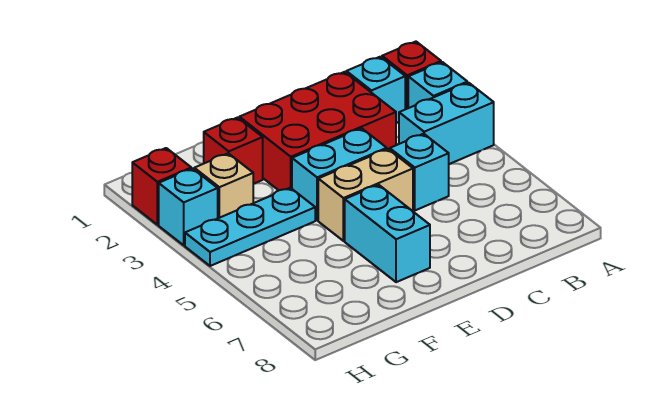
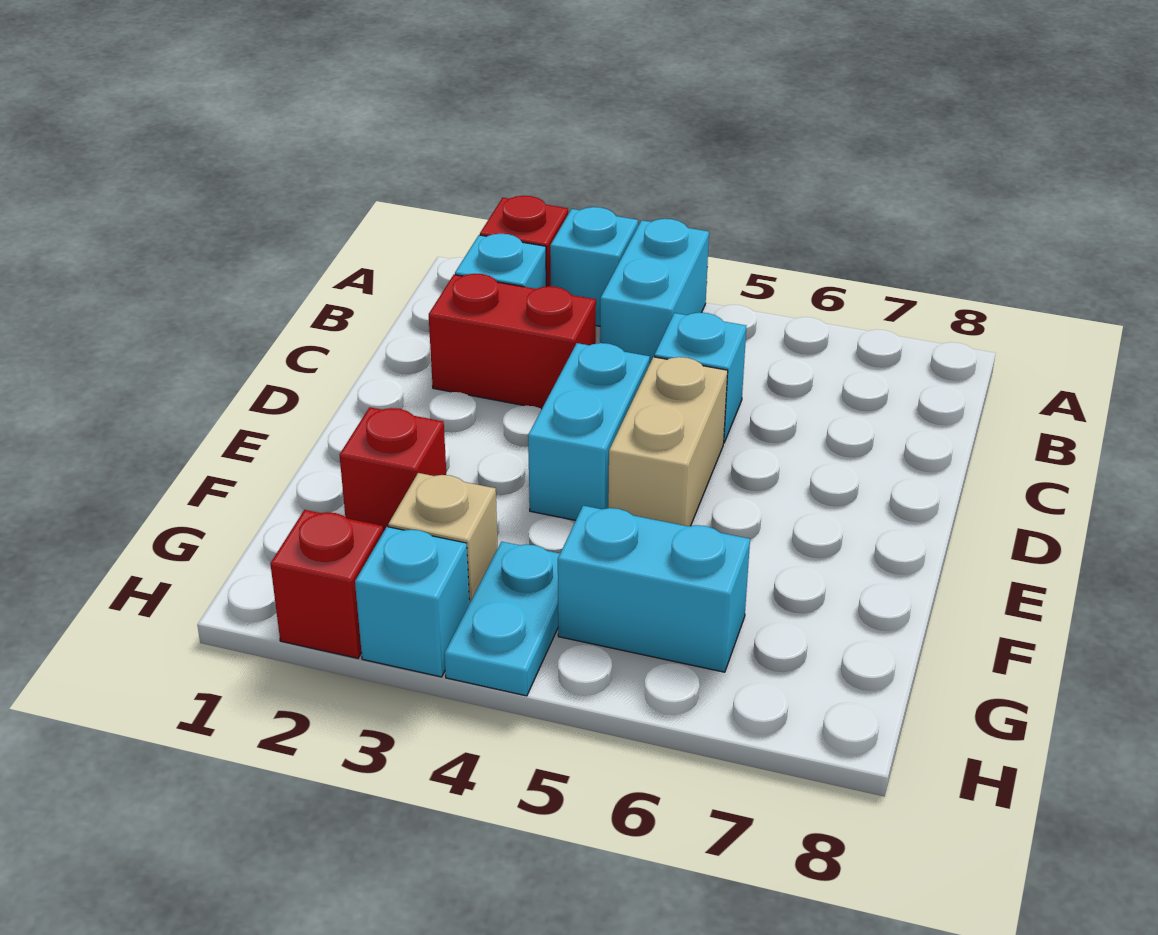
red brick C2:E3 level 1 -> red brick C2:C3 level 1
cyan brick E6:E7 level 1 -> cyan brick G5:G6 level 1
cyan plate F4:H4 level 1 -> cyan plate G4:H4 level 1

